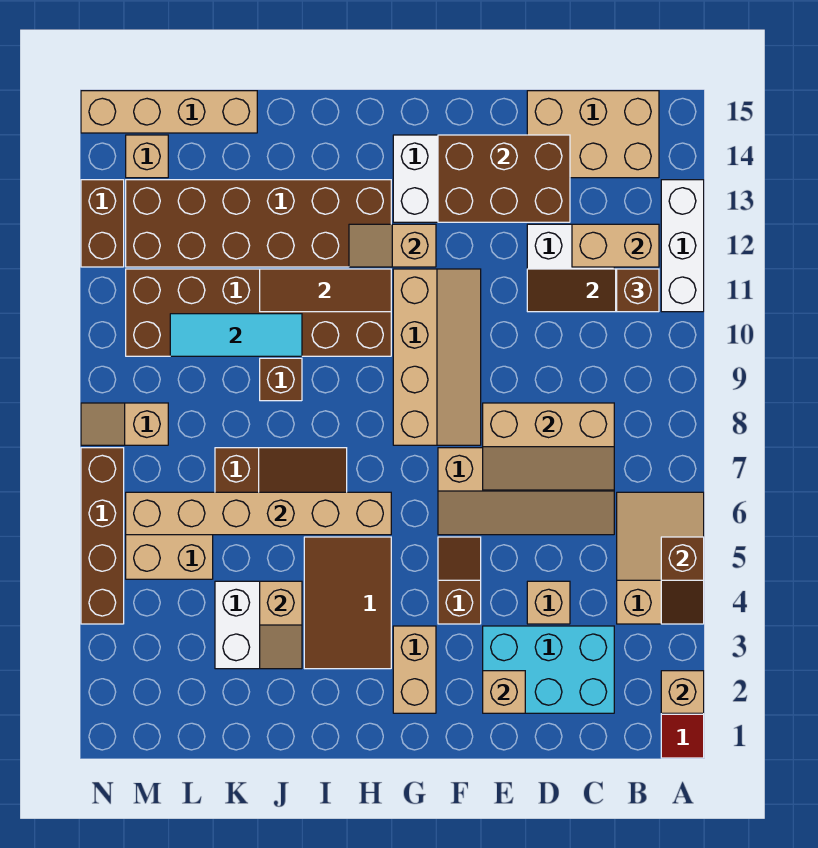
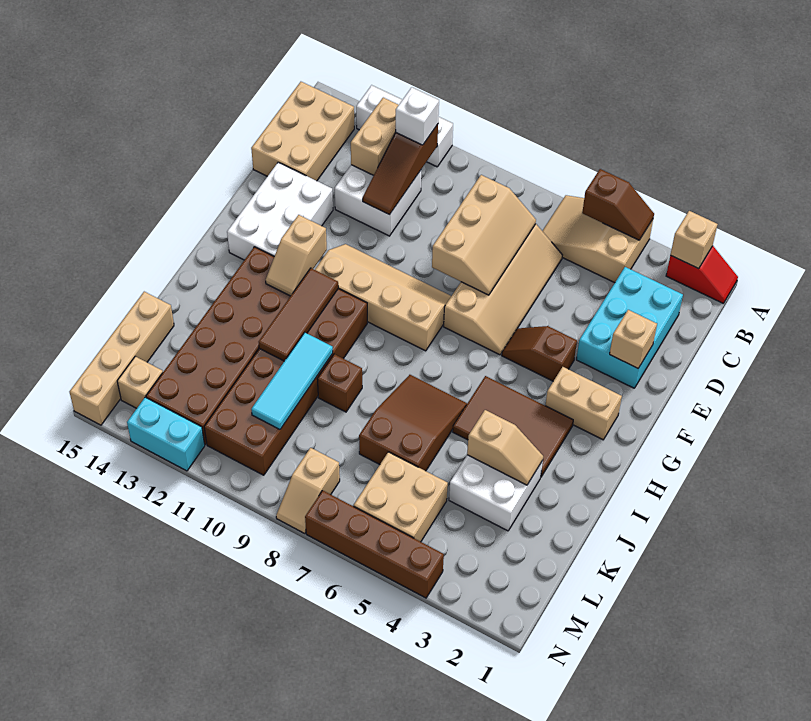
brown brick B11 level 3 -> white brick B11 level 3
tan brick D4 level 1 -> none
brown brick D13:F14 level 2 -> none
tan brick H6:M6 level 2 -> none
brown brick N12:N13 level 1 -> cyan brick N12:N13 level 1

